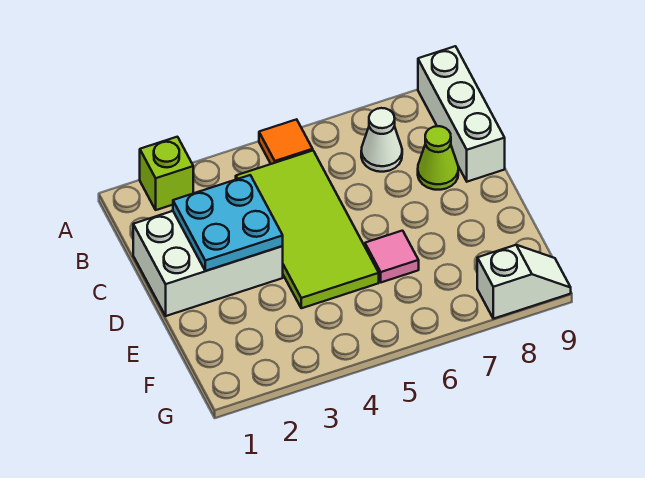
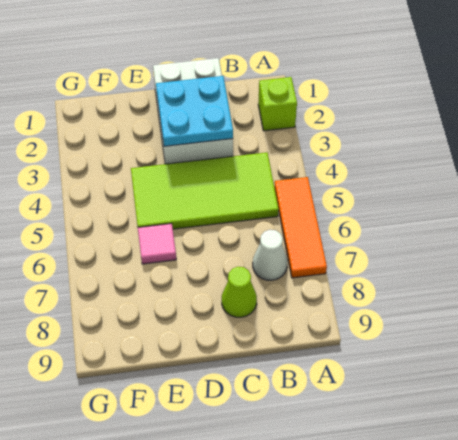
orange tile A5 level 1 -> orange tile A5:A7 level 1
white brick A9:C9 level 1 -> none
white slope G8:G9 level 1 top 8 -> none

